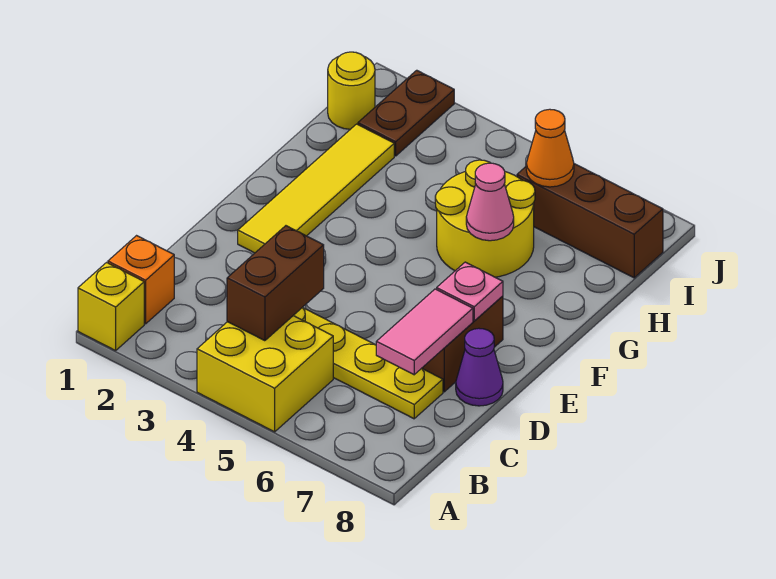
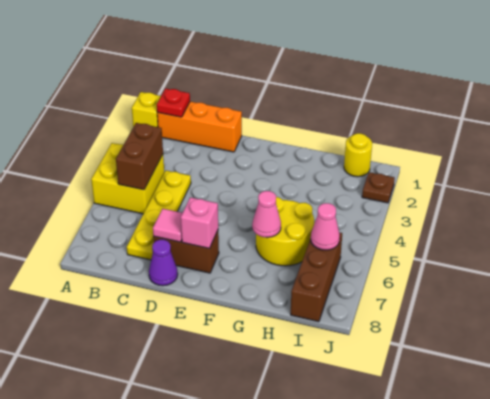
orange brick B1 level 1 -> orange brick B1:D1 level 1
none -> red plate B1 level 2
brown brick B4:C4 level 2 -> brown brick B4:B5 level 2
pink tile C7:D7 level 2 -> pink tile D7 level 2
yellow tile E2:H2 level 1 -> none
pink plate E7 level 2 -> pink brick E7 level 2
brown plate I2:J2 level 1 -> brown plate J2 level 1
orange cone I6 level 2 -> pink cone I6 level 2

